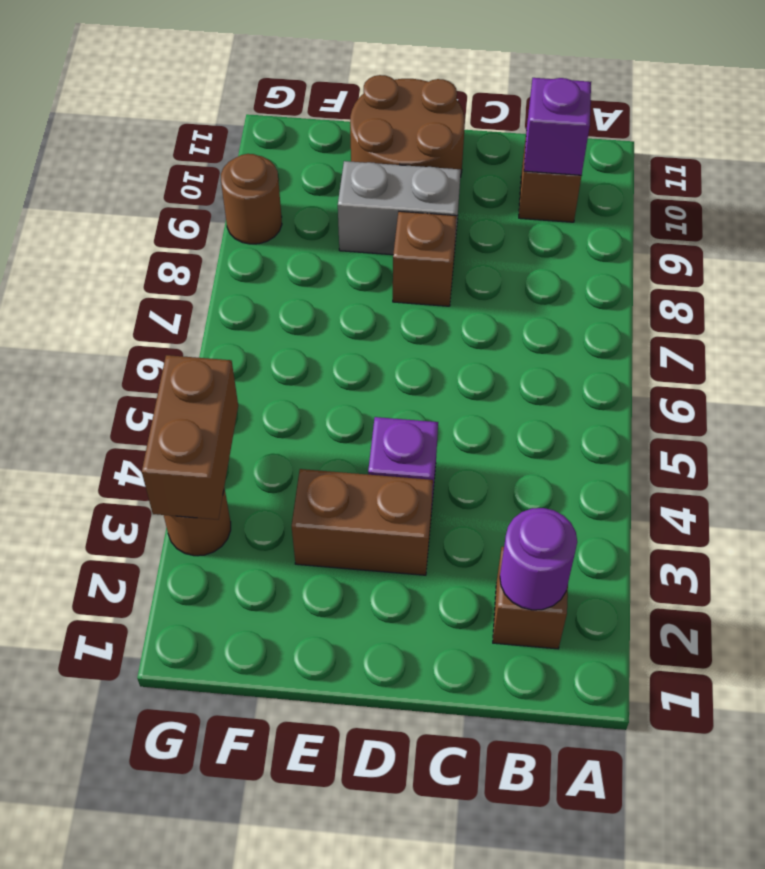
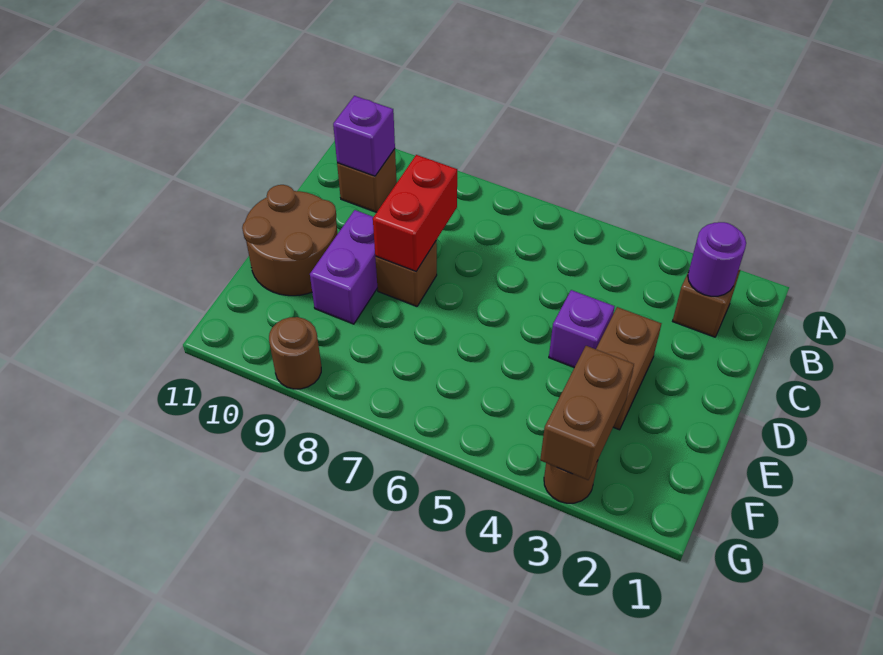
none -> red brick C8:D8 level 2
grey brick D9:E9 level 1 -> purple brick D9:E9 level 1
brown brick G3:G4 level 2 -> brown brick F3:G3 level 2

